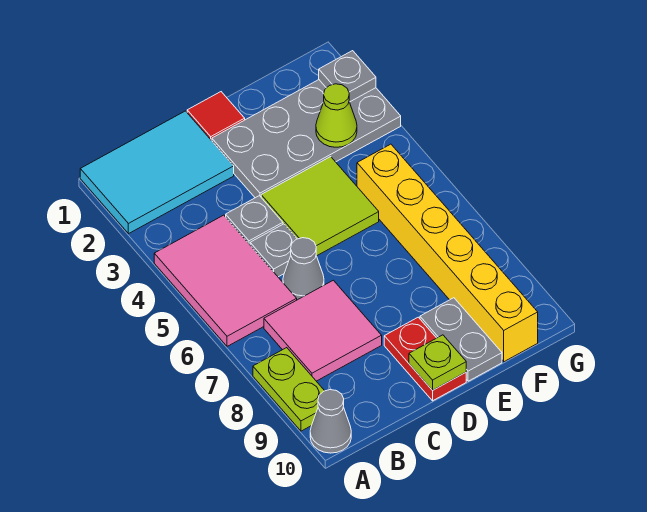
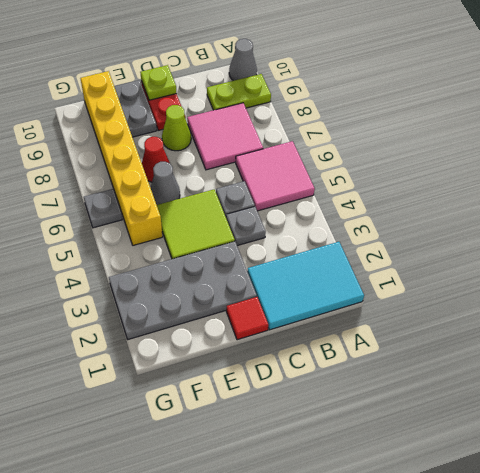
pink tile A4:B6 level 1 -> pink tile A5:B6 level 1
lime plate A8:A9 level 1 -> lime plate A9:B9 level 1
grey cone C6 level 1 -> grey cone E6 level 1
none -> red cone E7 level 1
lime cone F3 level 2 -> lime cone D8 level 1
grey plate G2 level 2 -> grey plate G6 level 1

